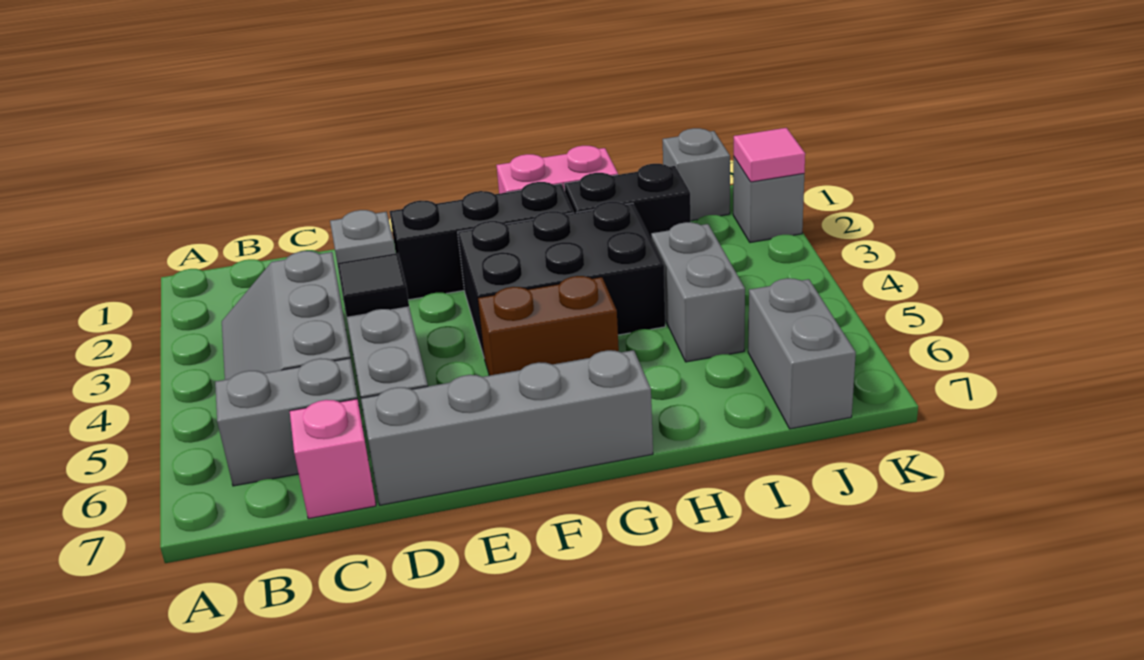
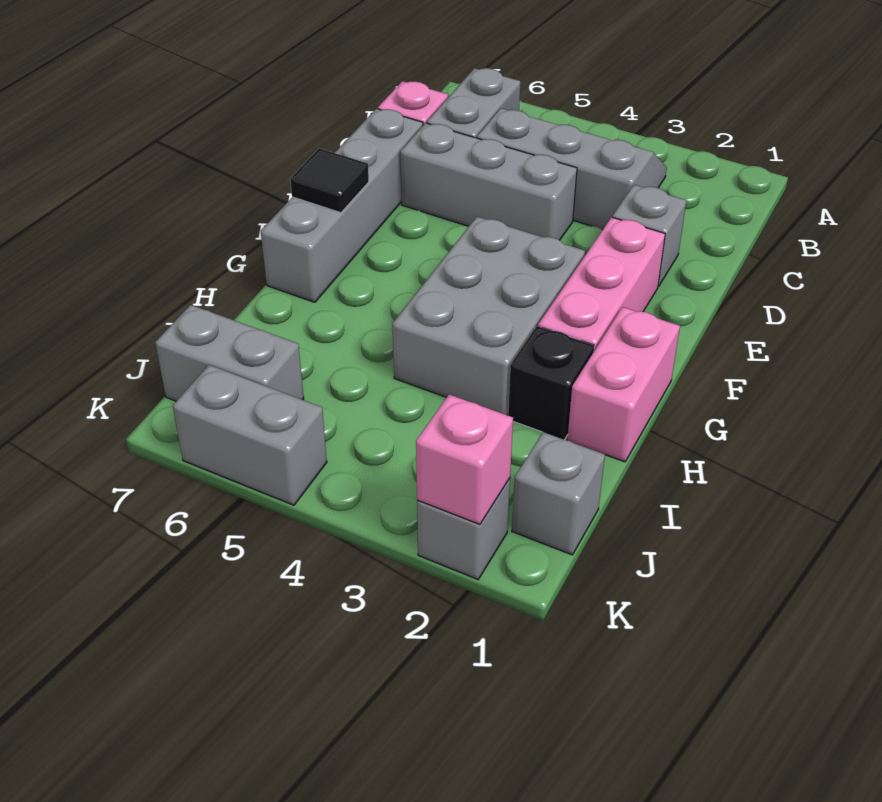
black tile D4 level 2 -> black tile F7 level 2
black brick E2:G2 level 1 -> pink brick E2:G2 level 1
black brick F3:H4 level 1 -> grey brick F3:H4 level 1
brown brick F5:G5 level 1 -> none
black brick H2:I2 level 1 -> black brick H2 level 1
grey brick I4:I5 level 1 -> grey brick K5:K6 level 1
pink tile K2 level 2 -> pink brick K2 level 2

